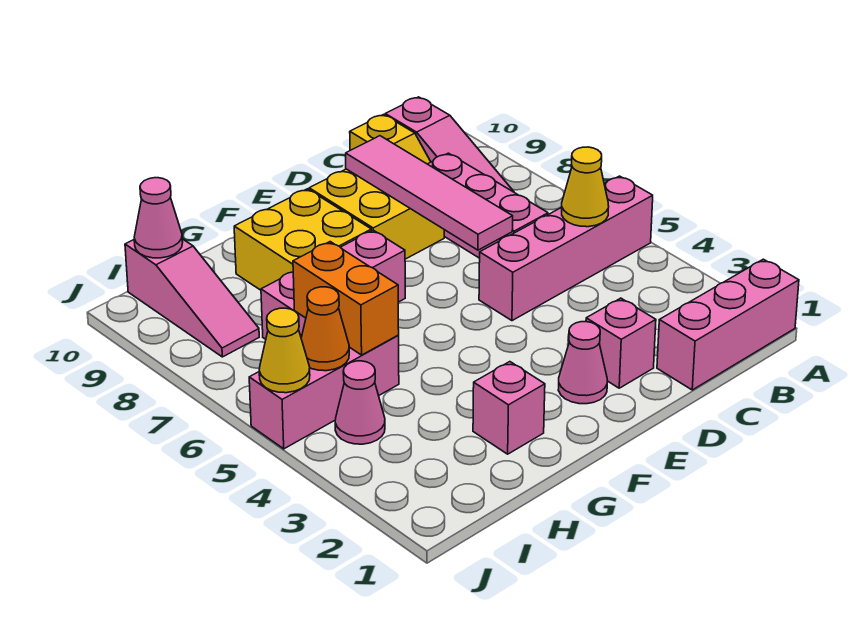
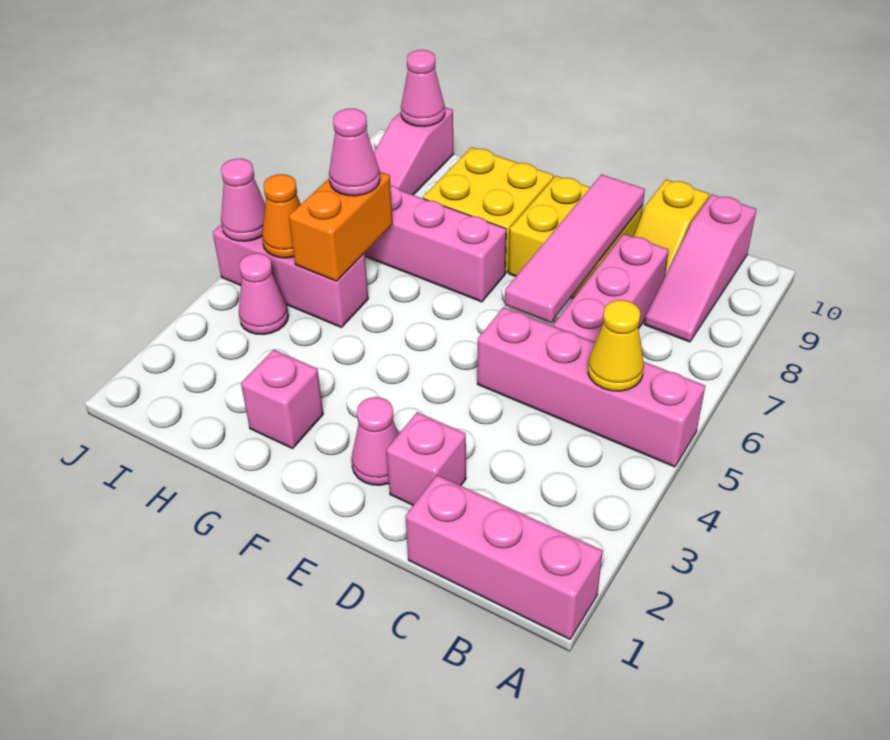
none -> pink cone H6 level 3
yellow cone J5 level 2 -> pink cone J5 level 2

